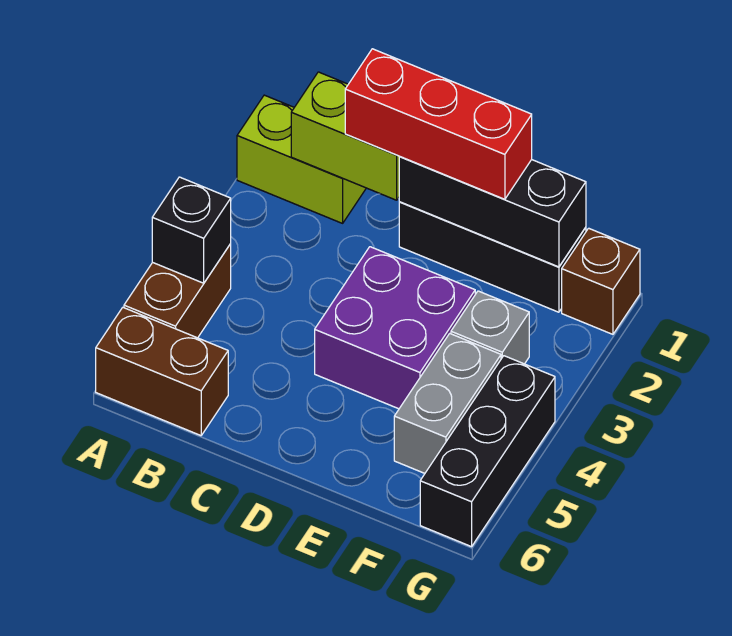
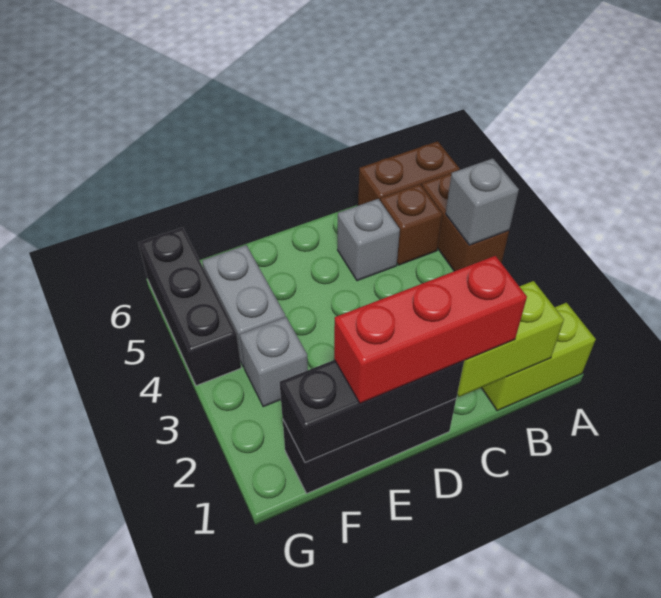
black brick A4 level 2 -> grey brick A4 level 2
none -> grey brick C5 level 1
purple brick D3:E4 level 1 -> none
brown brick G1 level 1 -> brown brick B5 level 1

